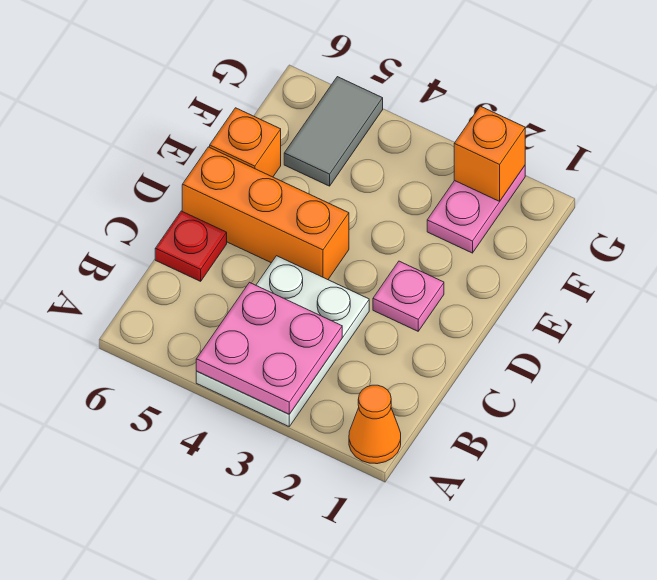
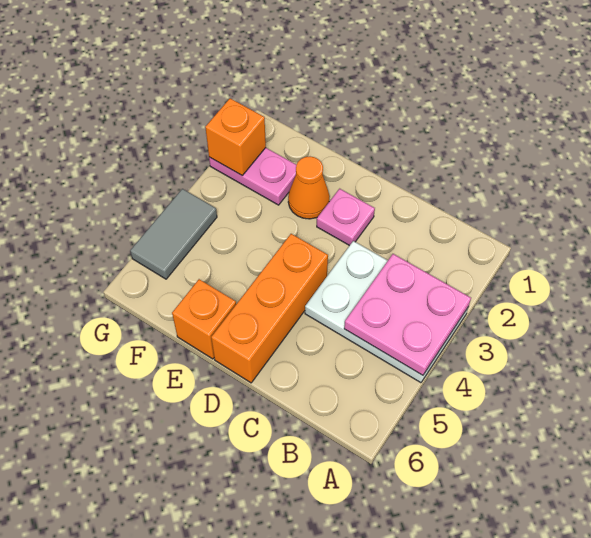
orange cone A1 level 1 -> orange cone E2 level 1
red plate C6 level 1 -> none
grey tile F5:G5 level 1 -> grey tile G4:G5 level 1

